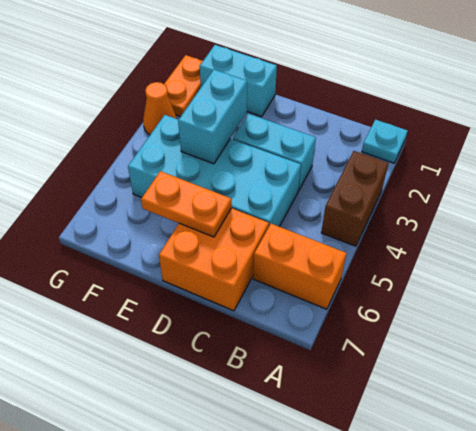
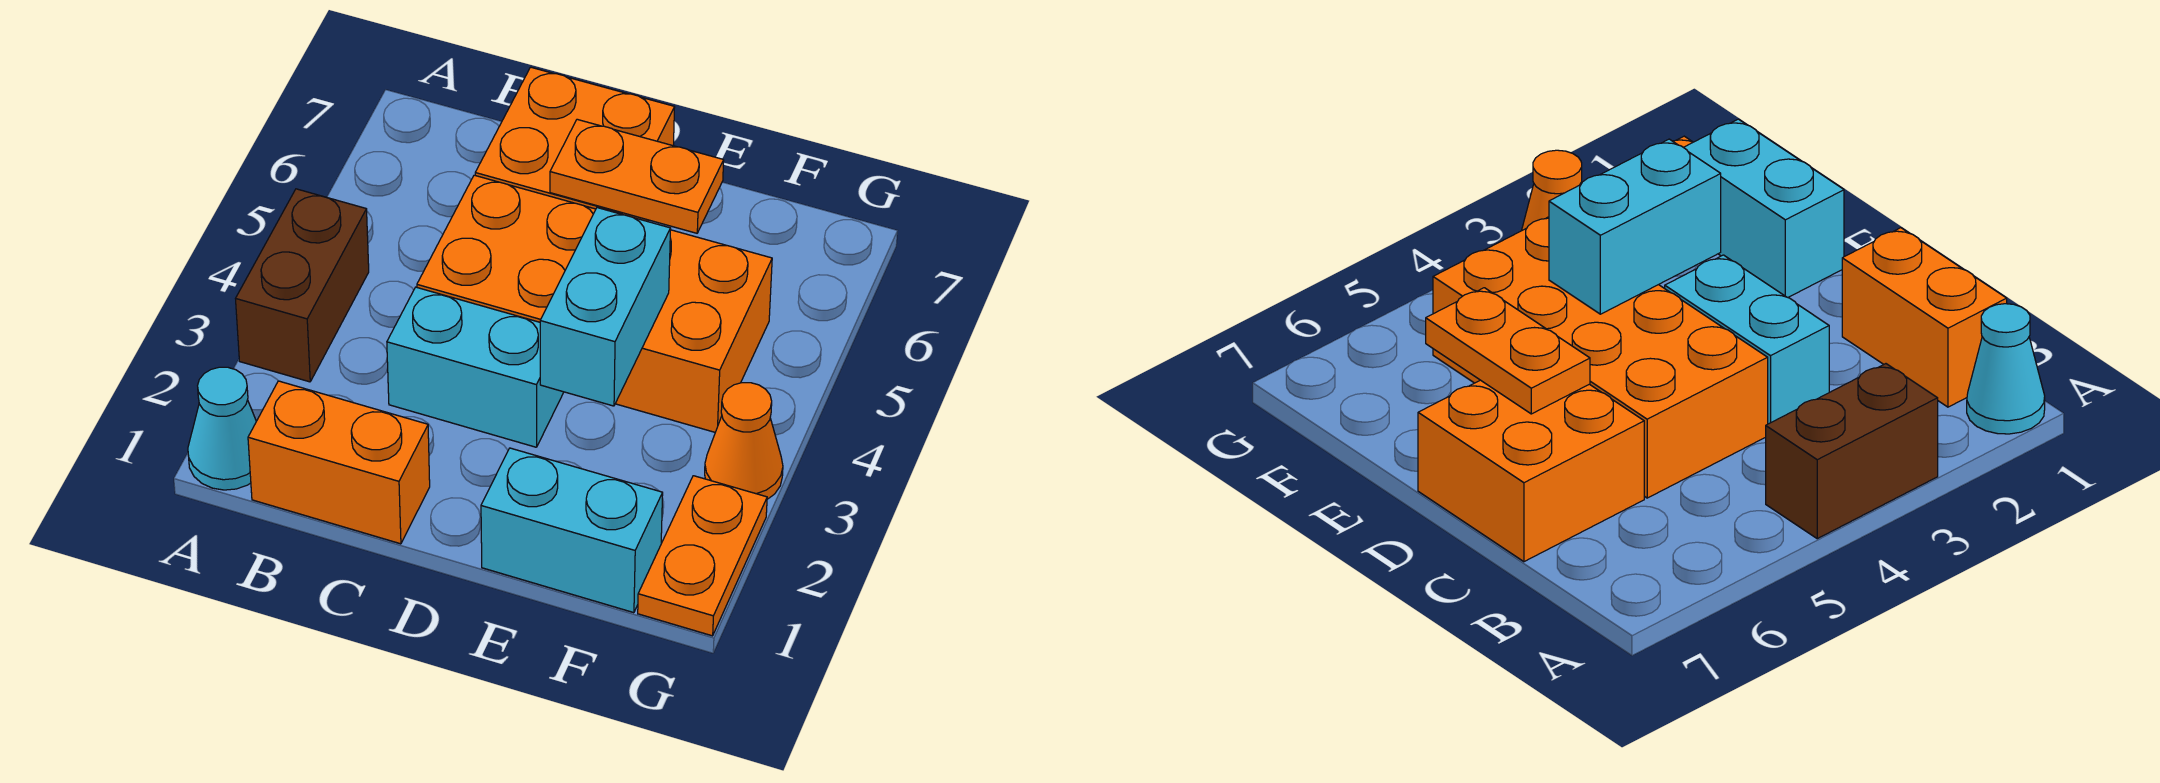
cyan plate A1 level 1 -> cyan cone A1 level 1
orange brick A6:B6 level 1 -> orange brick B1:C1 level 1
cyan brick C4:F5 level 1 -> orange brick C4:F5 level 1

